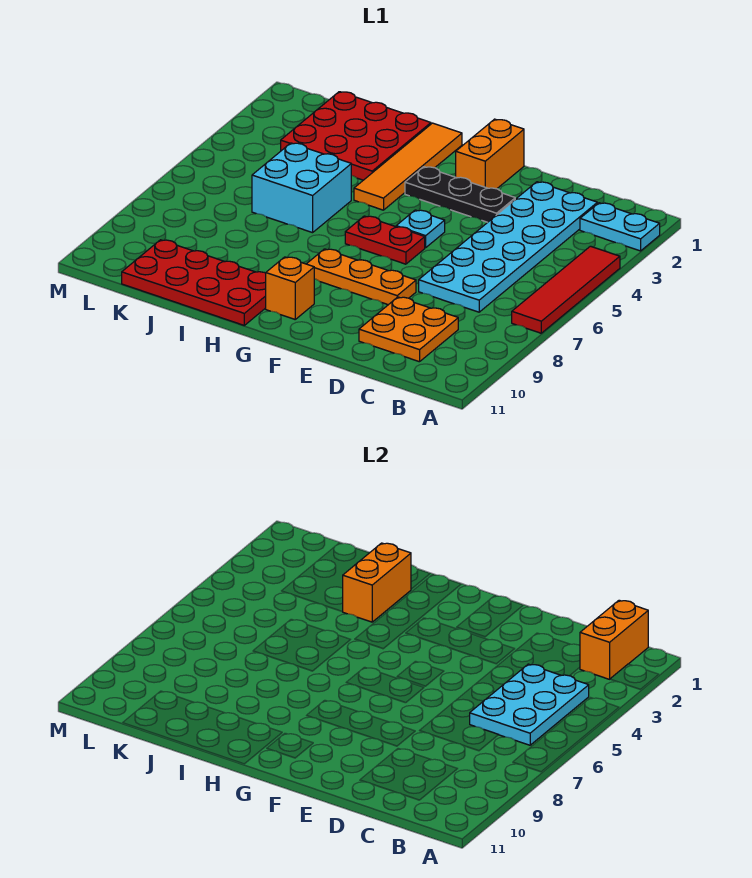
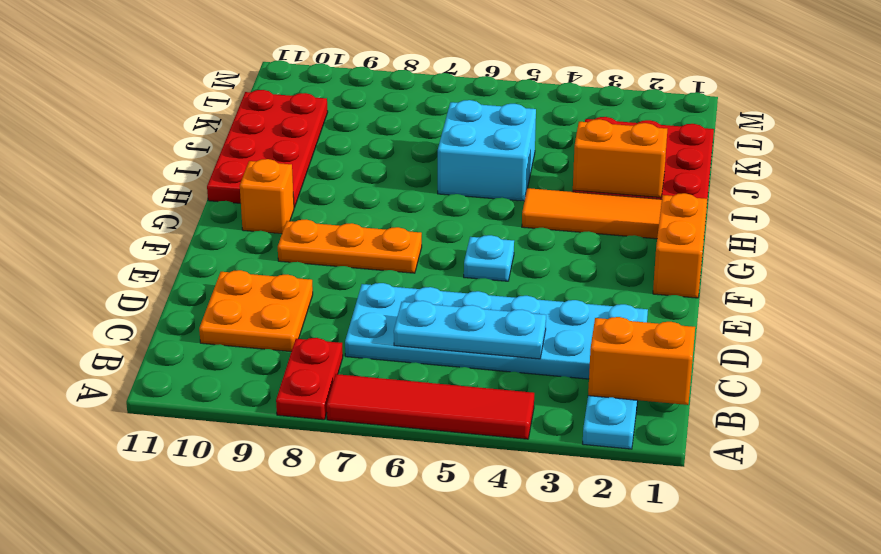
cyan plate B4:C6 level 2 -> cyan plate C4:C6 level 2
black plate E3:G3 level 1 -> none
orange plate E8:G8 level 1 -> orange plate F7:F9 level 1
orange brick F1:F2 level 1 -> orange brick F1:G1 level 1
red plate F6:G6 level 1 -> red plate A8:B8 level 1

